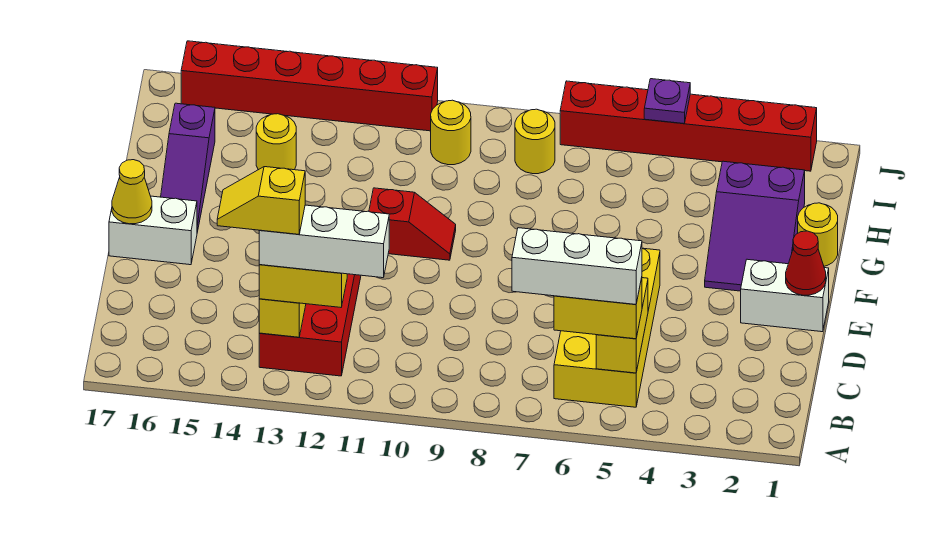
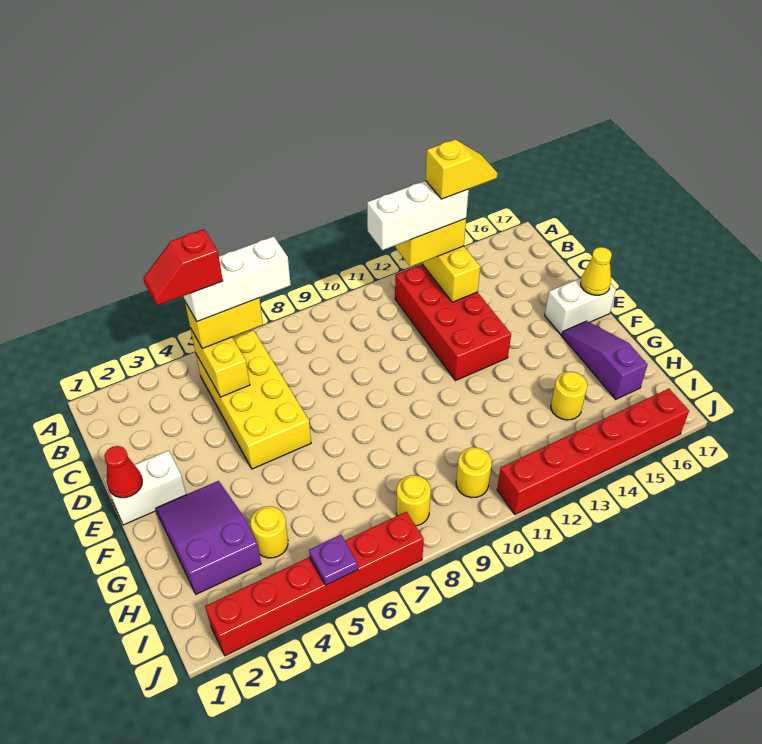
red slope F10:F11 level 1 top 11 -> red slope B4:B5 level 5 top 5
yellow round brick G1 level 1 -> yellow round brick H4 level 1

